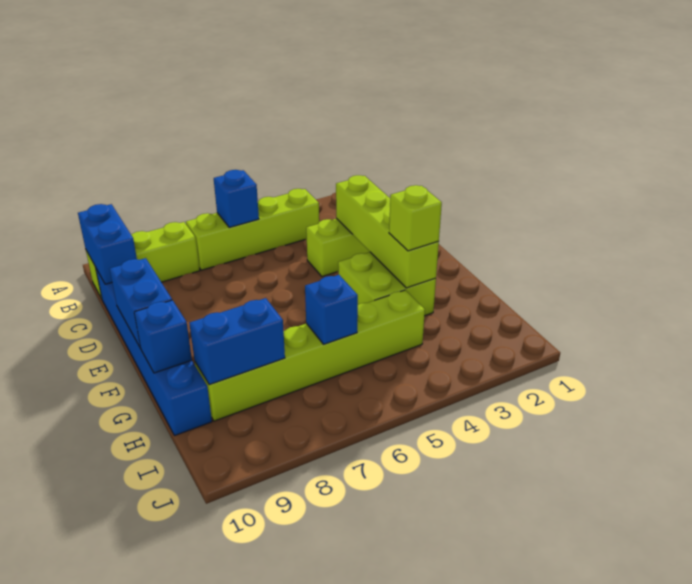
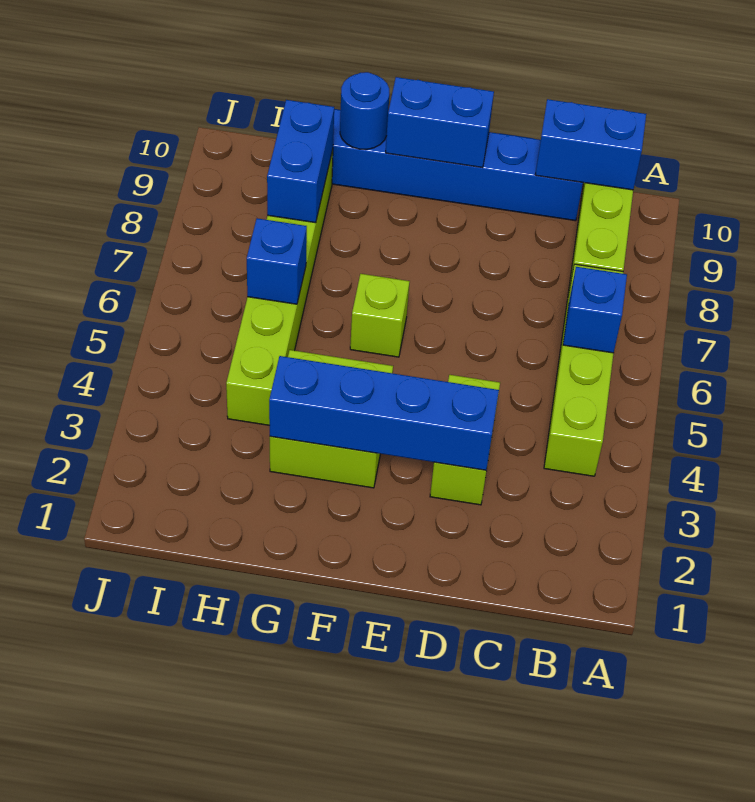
lime brick D3:G3 level 2 -> blue brick D3:G3 level 2
lime brick G3 level 3 -> lime brick F6 level 1
blue brick G10 level 2 -> blue round brick G10 level 2

